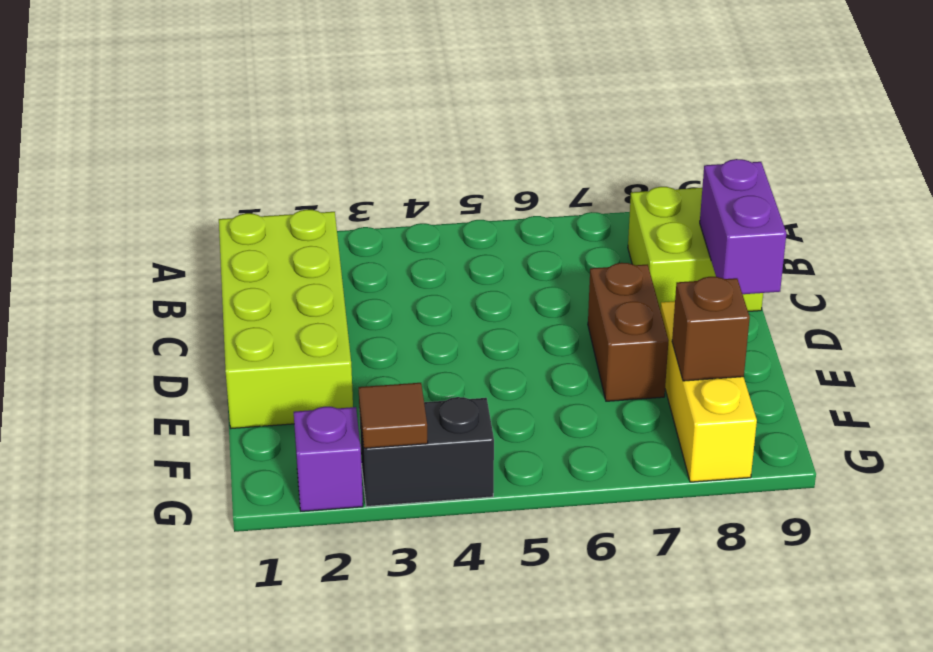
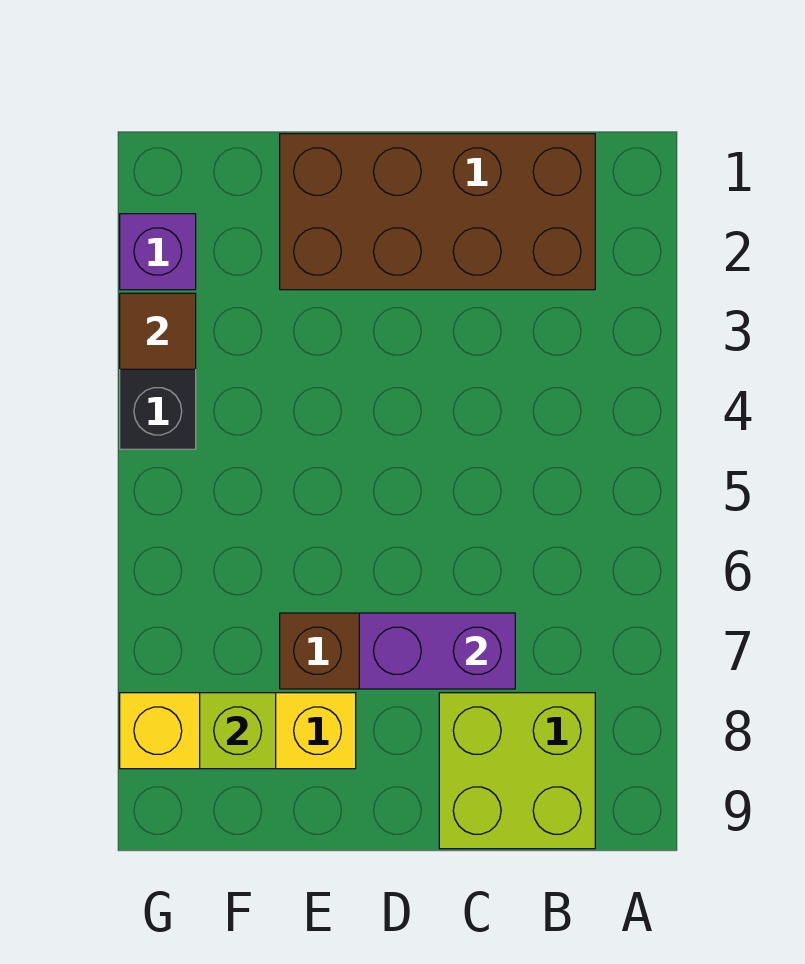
lime brick B1:E2 level 1 -> brown brick B1:E2 level 1
purple brick C9:D9 level 2 -> purple brick C7:D7 level 2
brown brick F8 level 2 -> lime brick F8 level 2

